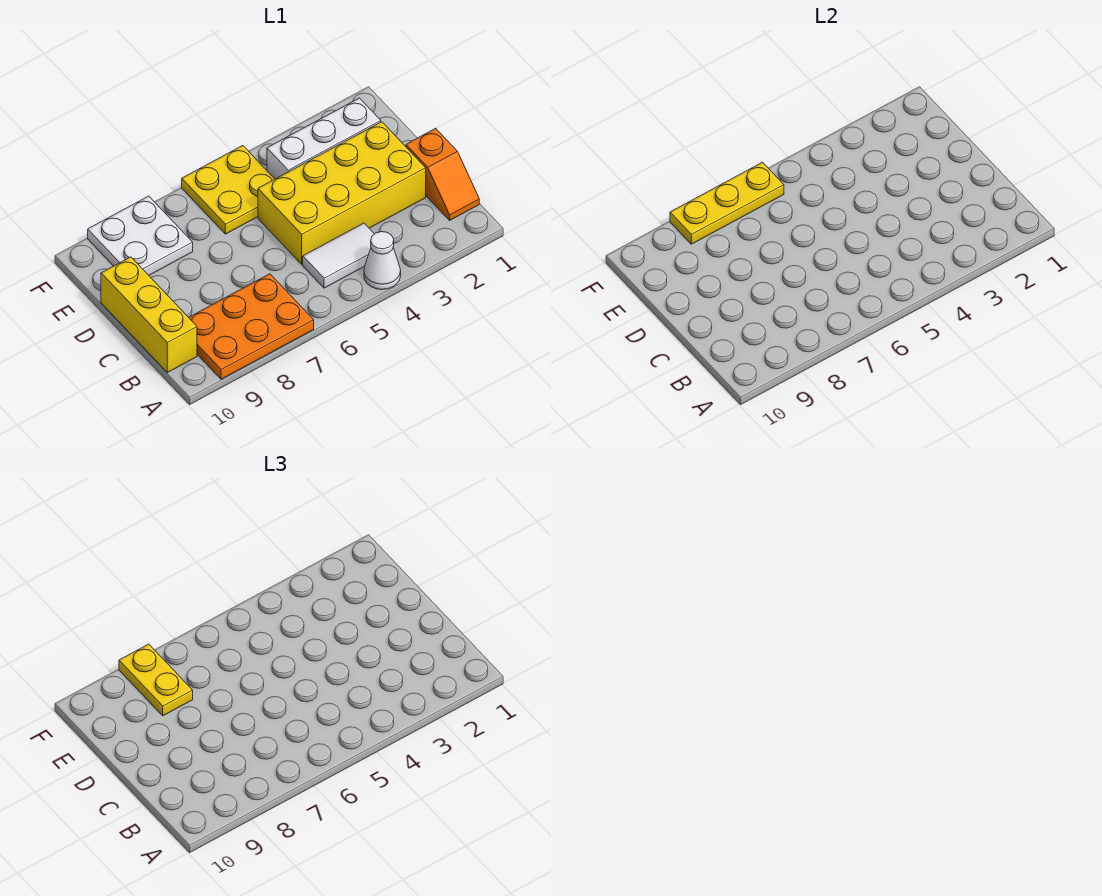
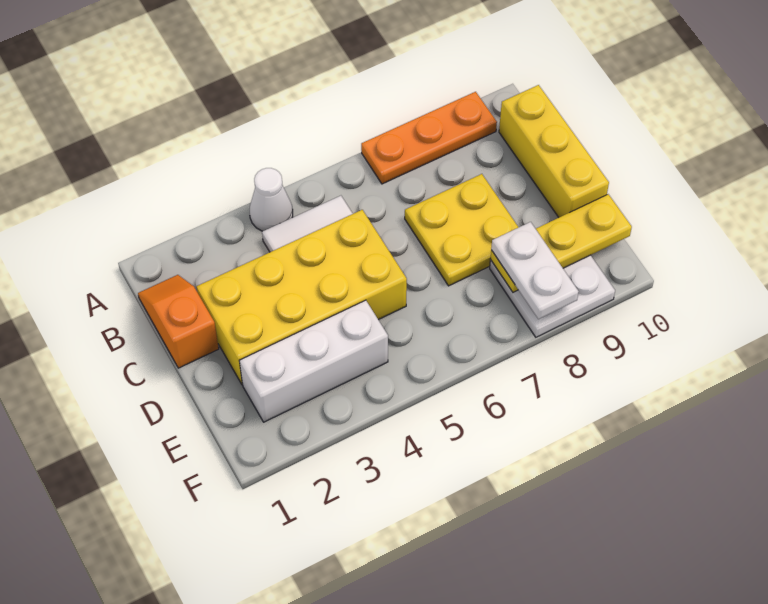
orange plate A7:B9 level 1 -> orange plate A7:A9 level 1
yellow plate E5:F6 level 1 -> yellow plate C7:D8 level 1
yellow plate E8:F8 level 3 -> white plate E8:F8 level 3
yellow plate F6:F8 level 2 -> yellow plate E8:E10 level 2

